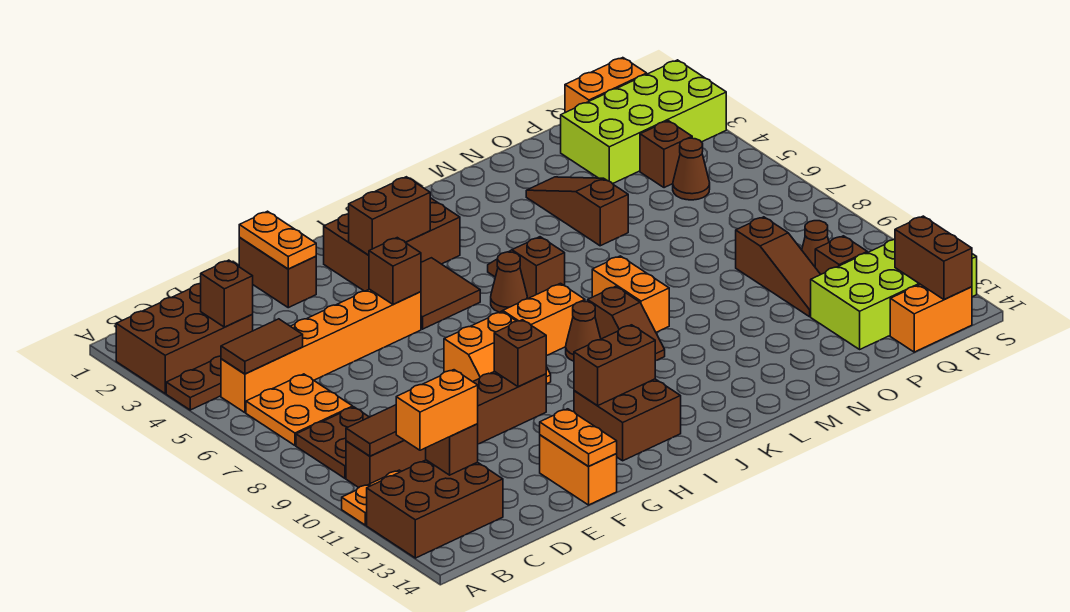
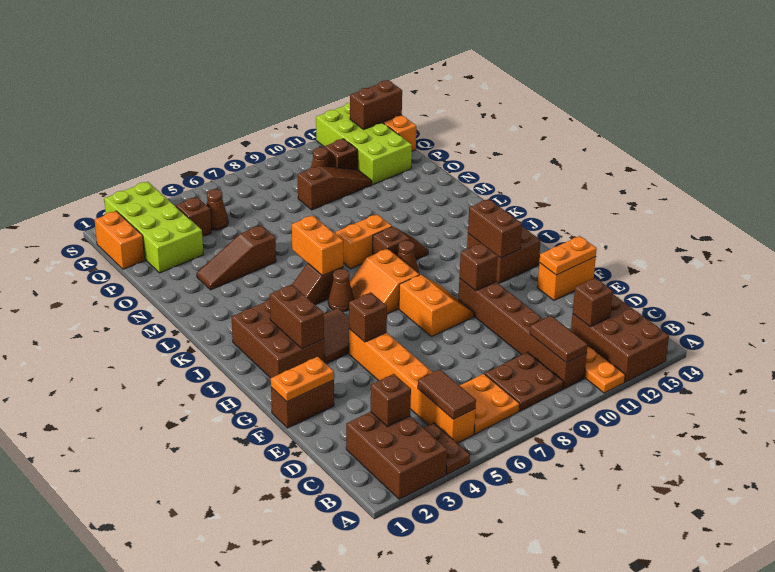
orange brick B12:C12 level 3 -> orange brick K6:L6 level 2

